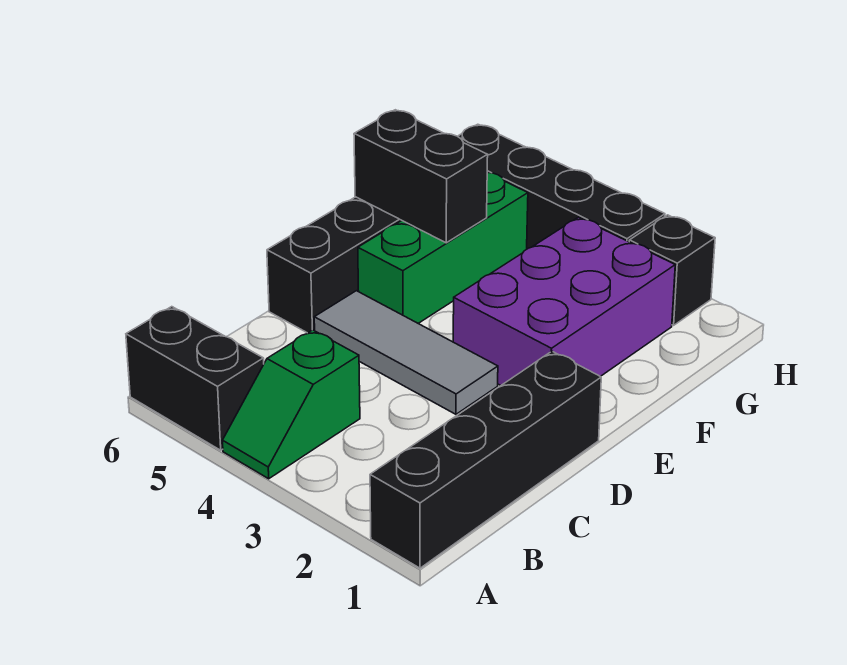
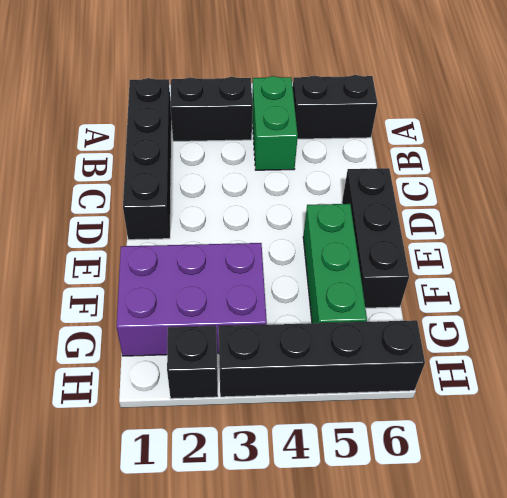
green slope A4:B4 level 1 top B -> green brick A4:B4 level 1
grey tile D3:D5 level 1 -> none
purple brick E2:G3 level 1 -> purple brick F1:G3 level 1
black brick F5:F6 level 2 -> black brick A2:A3 level 1

